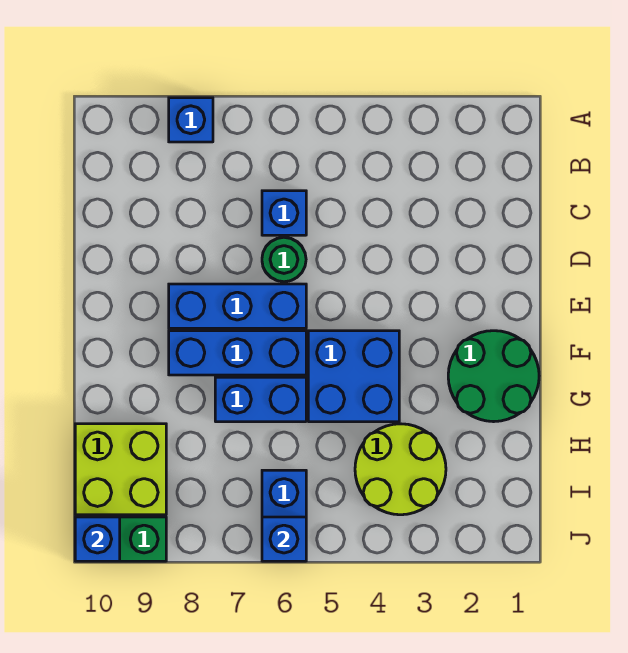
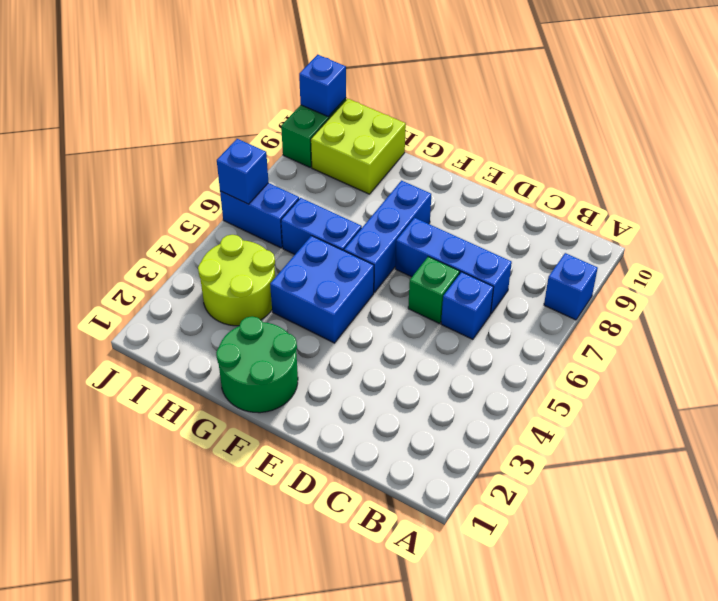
green round brick D6 level 1 -> green brick D6 level 1
blue brick E6:E8 level 1 -> blue brick C7:E7 level 1
blue brick G6:G7 level 1 -> blue brick G6:H6 level 1

